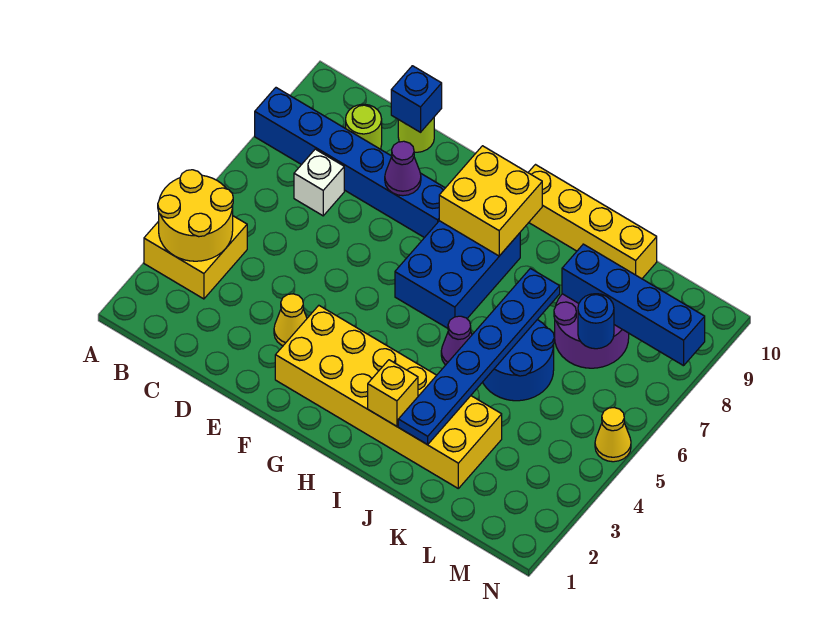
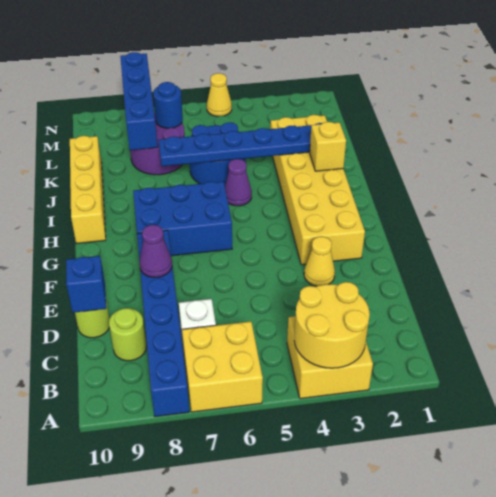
yellow brick G8:H9 level 2 -> yellow brick A6:B7 level 1

